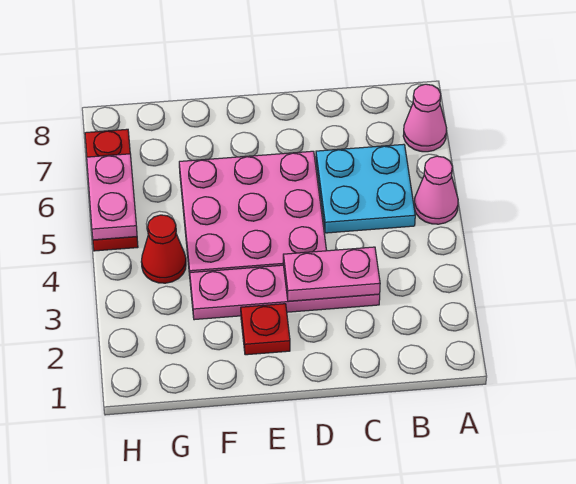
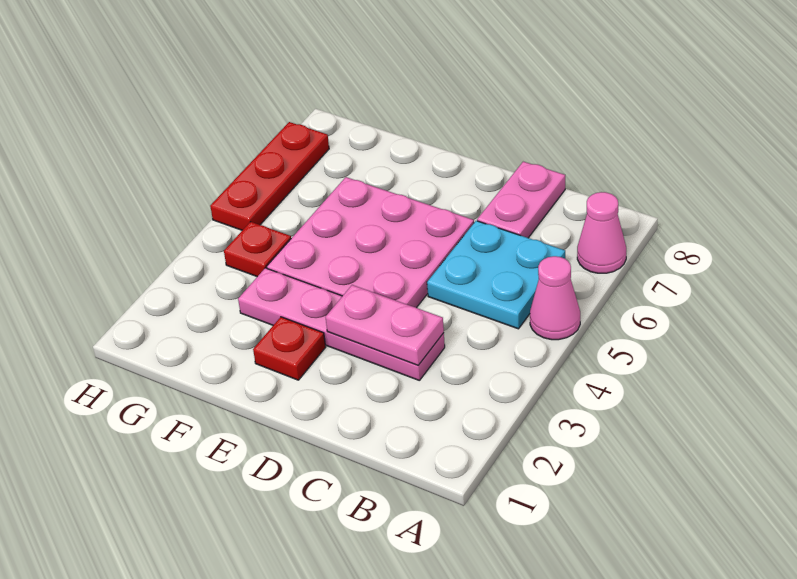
red cone G4 level 1 -> red plate G4 level 1
pink plate H5:H6 level 2 -> pink plate C7:C8 level 1

